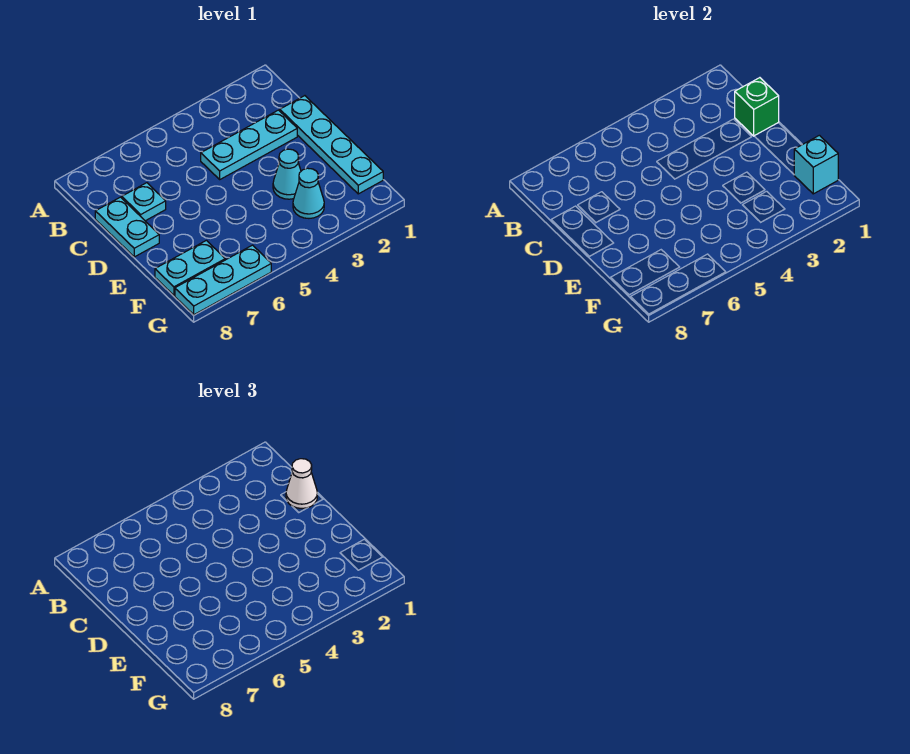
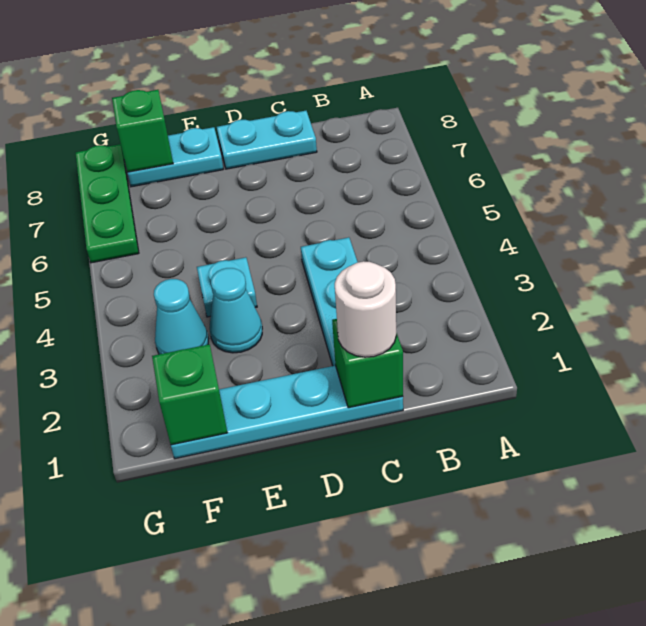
white cone C1 level 3 -> white round brick C1 level 3
cyan plate C7 level 1 -> cyan plate E4 level 1
cyan brick F1 level 2 -> green brick F1 level 2
cyan plate F7:F8 level 1 -> cyan plate E8:F8 level 1
none -> green brick F8 level 2
cyan plate G6:G8 level 1 -> green plate G6:G8 level 1

